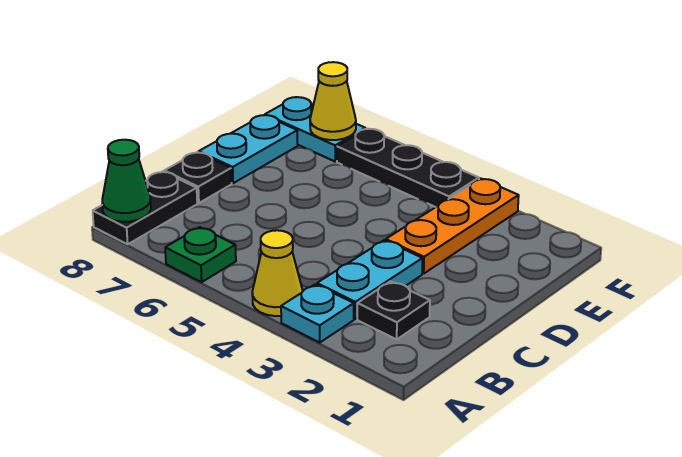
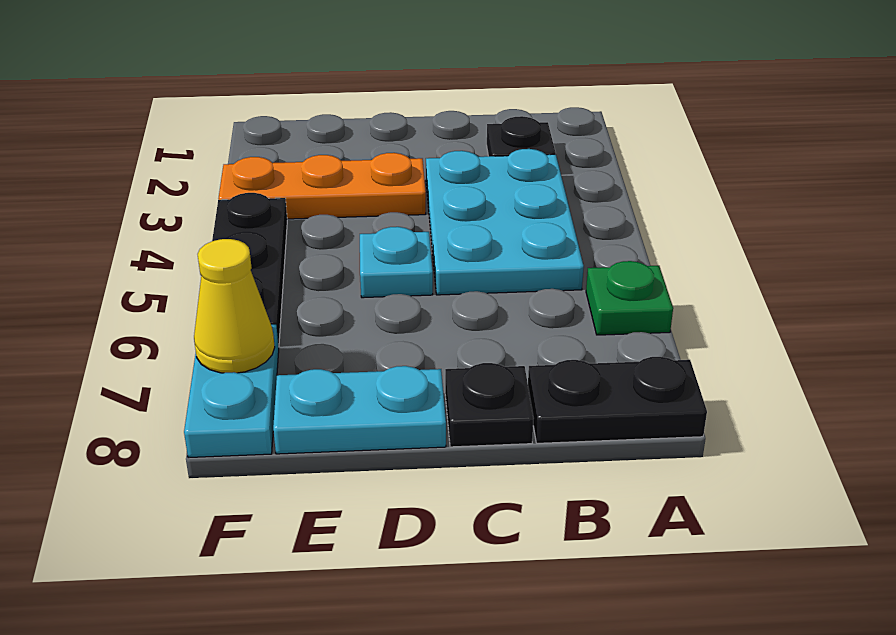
cyan plate A3 level 1 -> cyan plate D5 level 1
yellow cone A4 level 1 -> none
green cone A8 level 2 -> none
cyan plate B3:C3 level 1 -> cyan plate B3:C5 level 1

